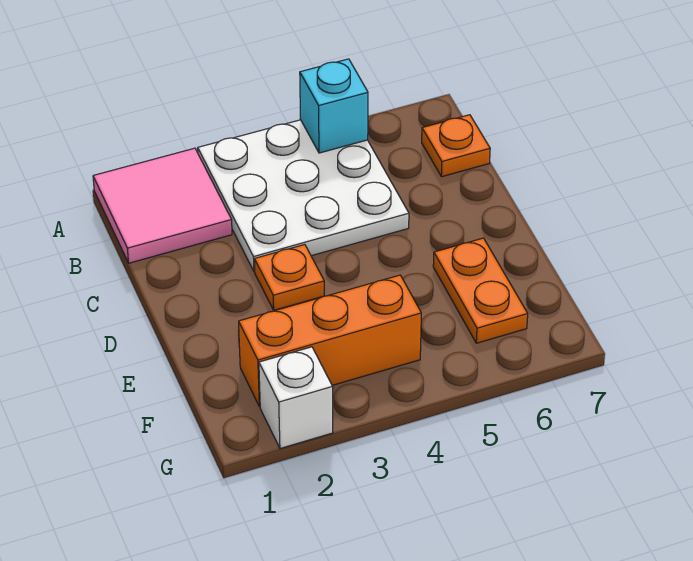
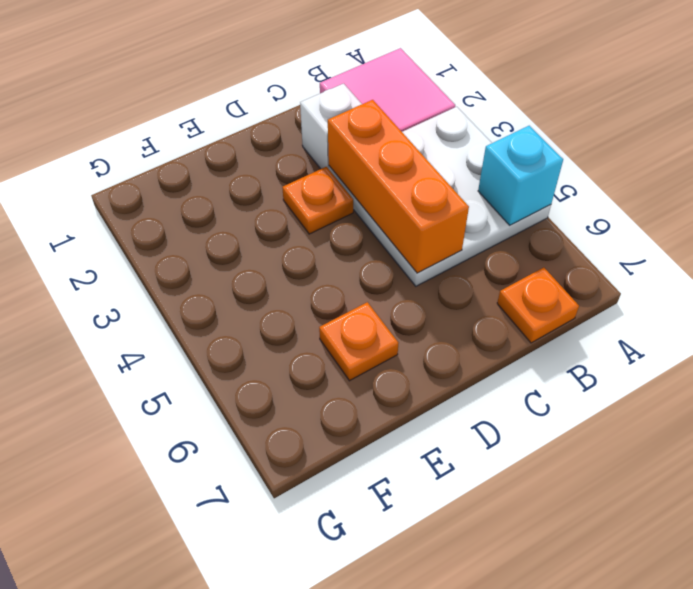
orange plate E6:F6 level 1 -> orange plate E6 level 1
orange brick F2:F4 level 1 -> orange brick C3:C5 level 2
white brick G2 level 1 -> white brick C2 level 1

